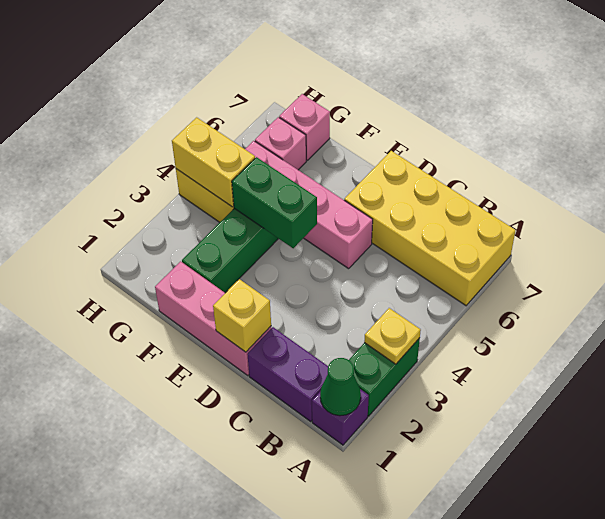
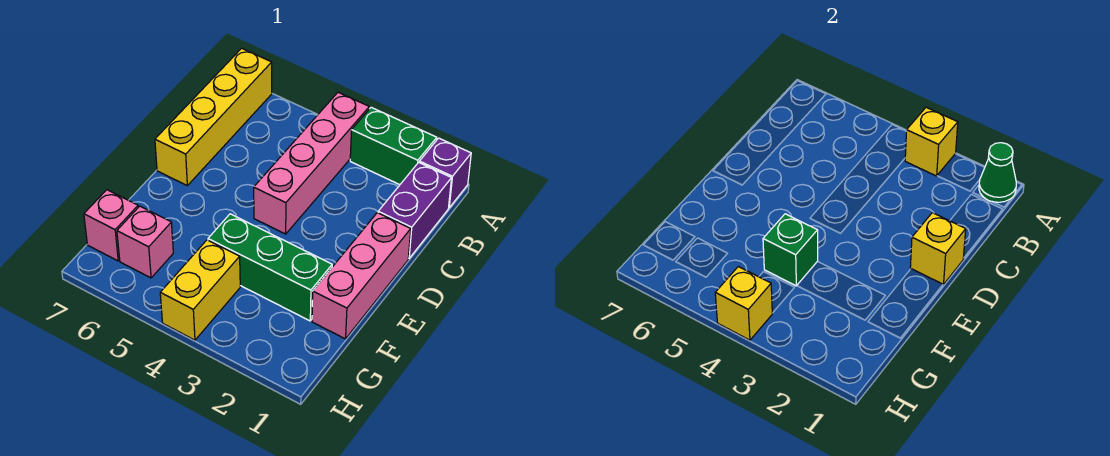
yellow plate A3 level 2 -> yellow brick A3 level 2
yellow brick A6:D7 level 1 -> yellow brick A7:D7 level 1
pink brick D5:G5 level 1 -> pink brick A4:D4 level 1
green brick E4:F4 level 2 -> green brick F4 level 2
yellow brick G4:H4 level 2 -> yellow brick H4 level 2

